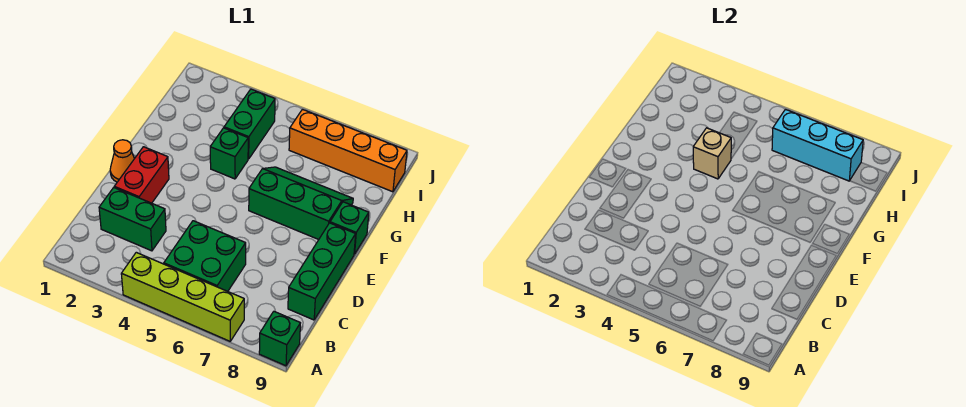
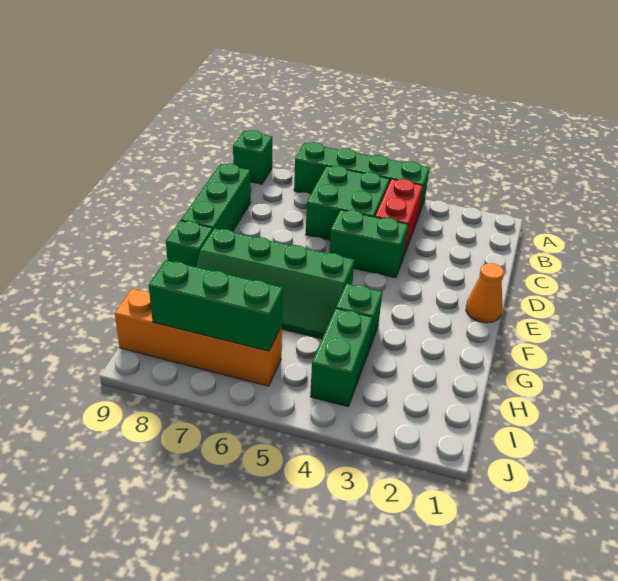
lime brick A4:A7 level 1 -> green brick A4:A7 level 1
green brick C2:C3 level 1 -> green brick D4:D5 level 1
red brick D2:E2 level 1 -> red brick B4:C4 level 1
green slope F6:G8 level 1 top F -> green slope F5:G8 level 1 top F
tan brick G4 level 2 -> none
cyan brick I6:I8 level 2 -> green brick I6:I8 level 2

